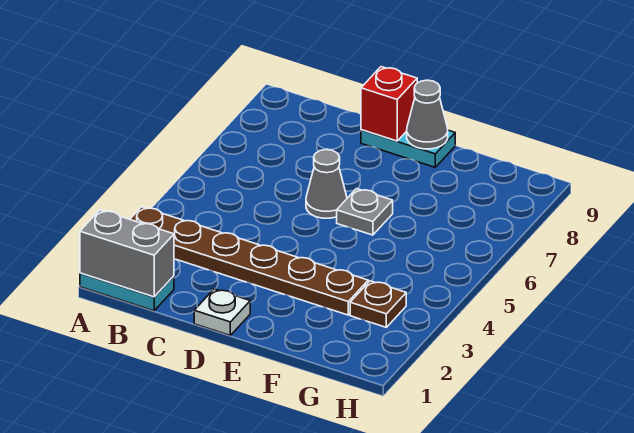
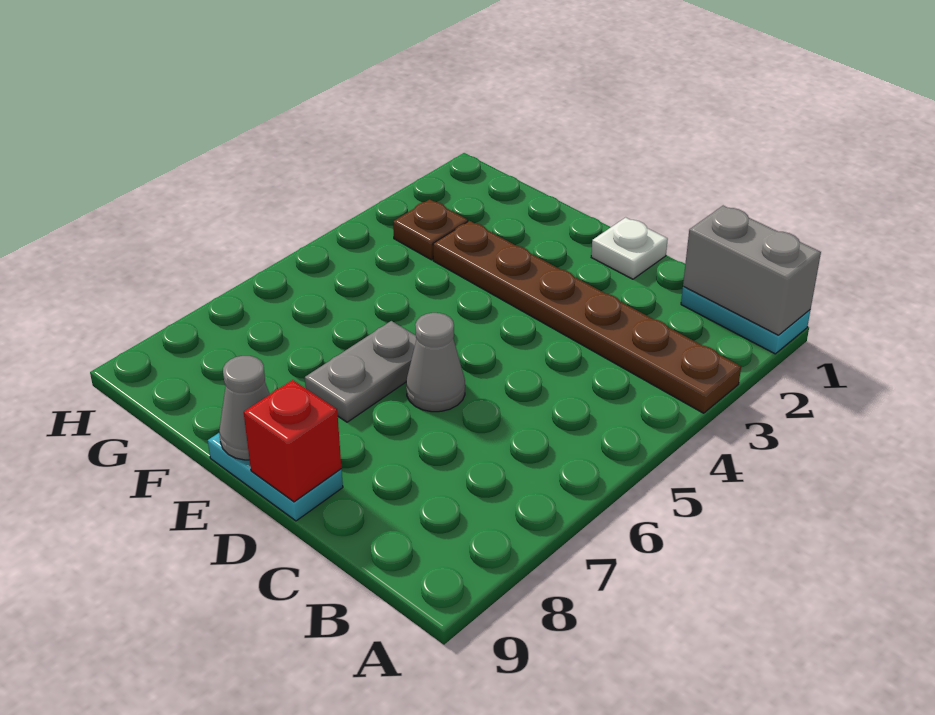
grey plate E6 level 1 -> grey plate E6:E7 level 1

